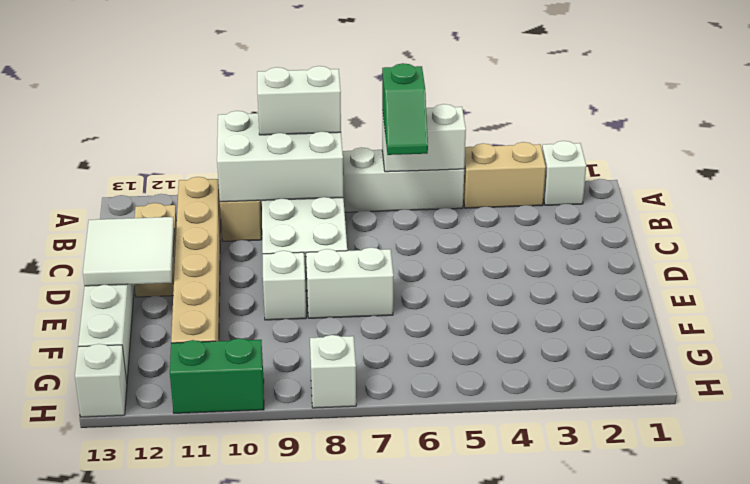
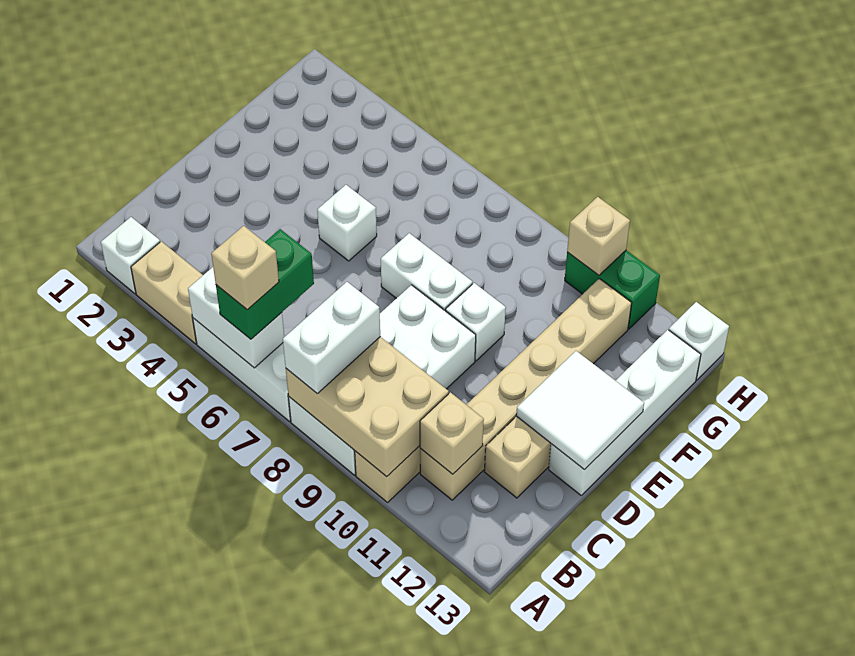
green slope A6:B6 level 3 top A -> green brick A6:B6 level 3
none -> tan brick A6 level 4
white brick A8:B10 level 2 -> tan brick A8:B10 level 2
white brick A8:A9 level 3 -> white brick A8:B8 level 3
none -> tan brick B11 level 2
white brick H8 level 1 -> white brick E5 level 1
none -> tan brick H10 level 2

